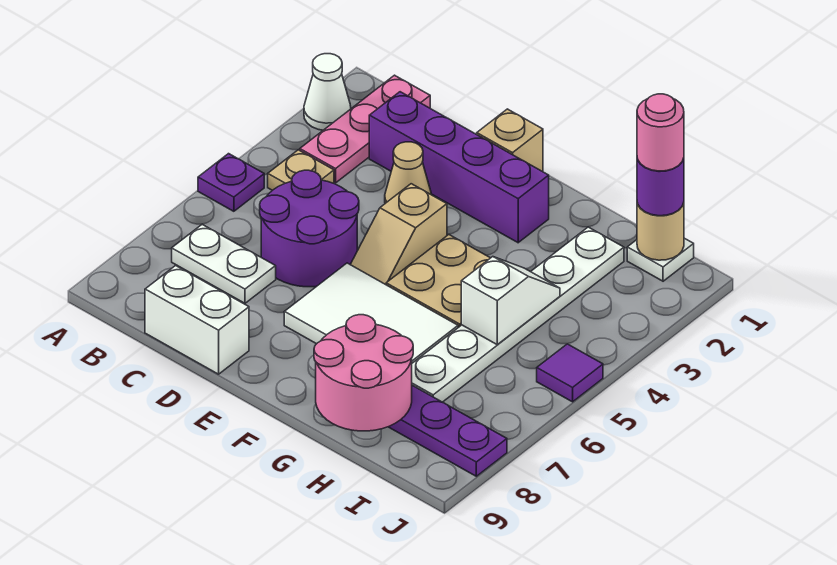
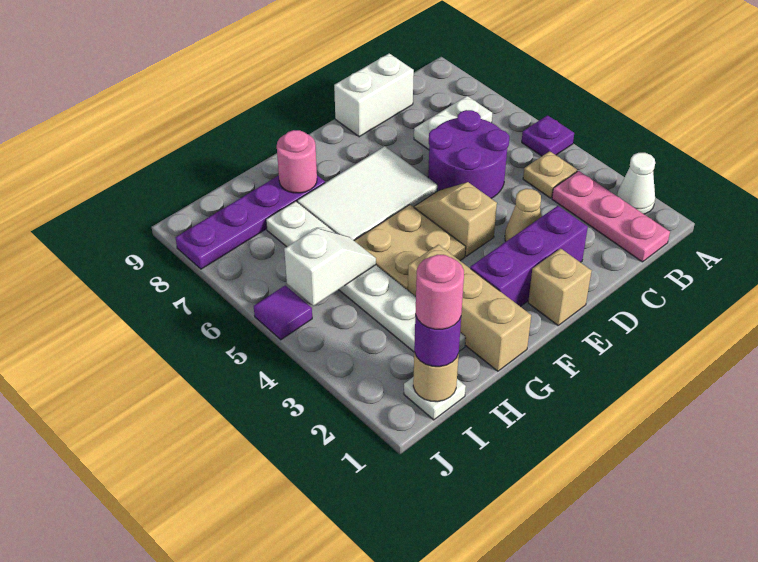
purple brick C2:F2 level 1 -> purple brick D2:F2 level 1
none -> tan brick G1:G3 level 1
pink round brick G8:H9 level 2 -> pink round brick G8 level 2
white slope H4:H5 level 2 top 5 -> white slope H5:I5 level 2 top I

